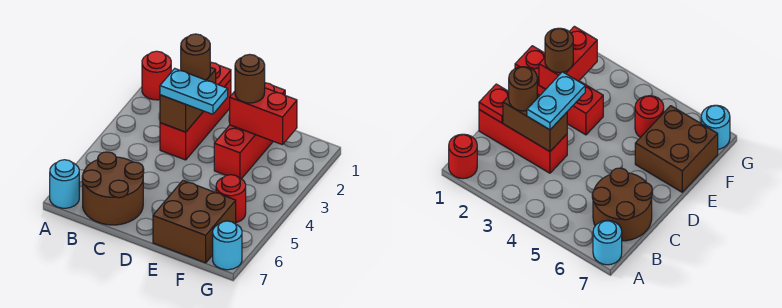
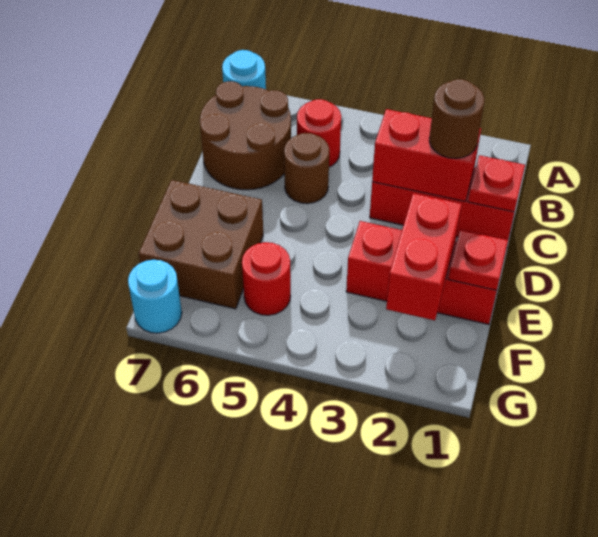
red round brick A1 level 1 -> red round brick B5 level 1
brown brick C2:C3 level 2 -> red brick C2:C3 level 2
cyan plate C3:D3 level 3 -> none
brown round brick E2 level 3 -> brown round brick C5 level 1

